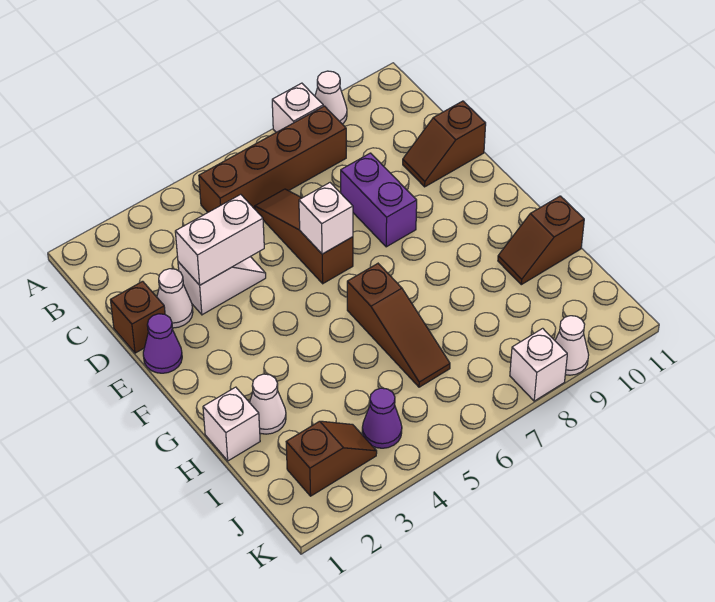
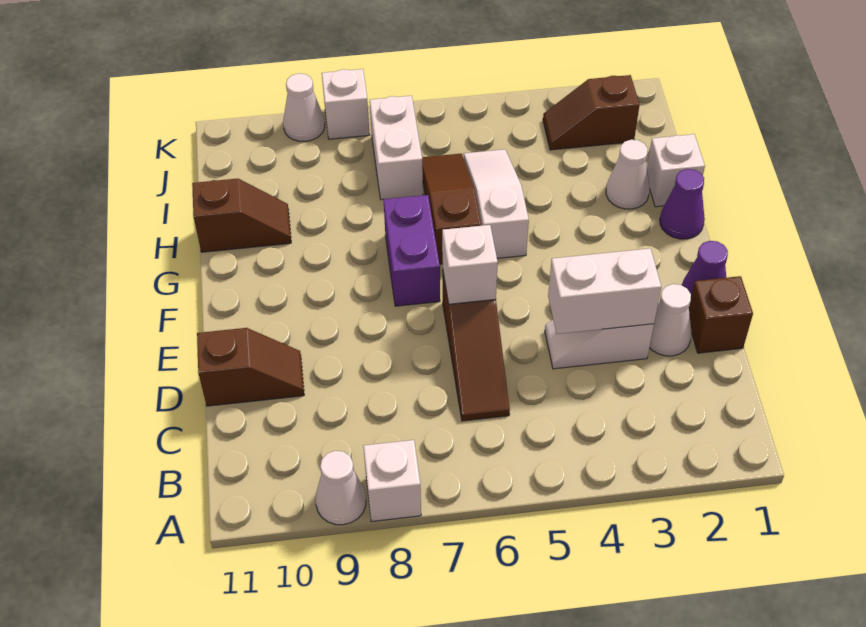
brown brick B5:B8 level 1 -> none
purple brick D8:E8 level 1 -> purple brick F7:G7 level 1
none -> white slope G5:I5 level 1 top G
none -> white brick I7:J7 level 1
purple cone J4 level 1 -> purple cone G1 level 1

